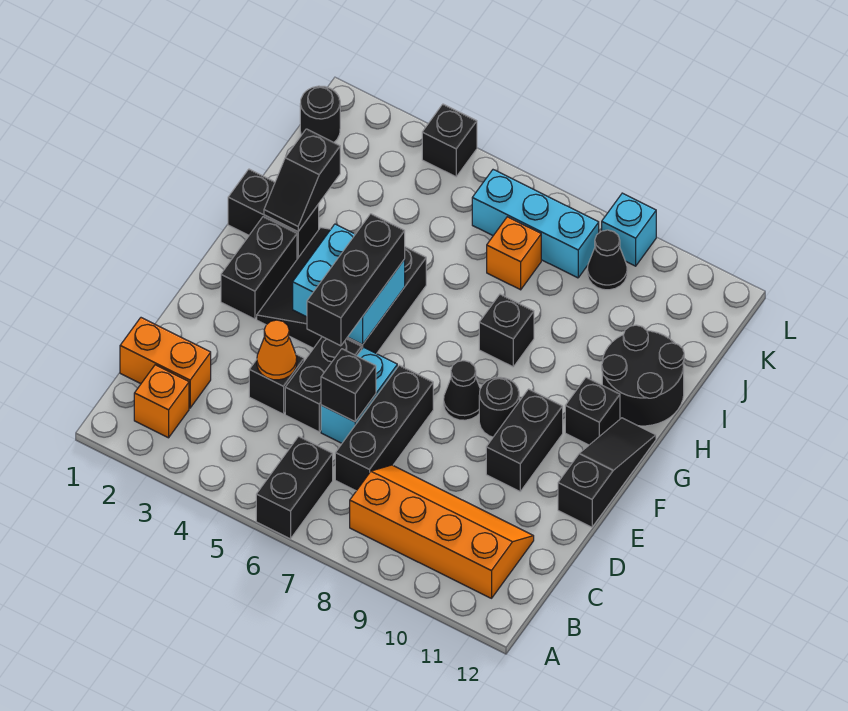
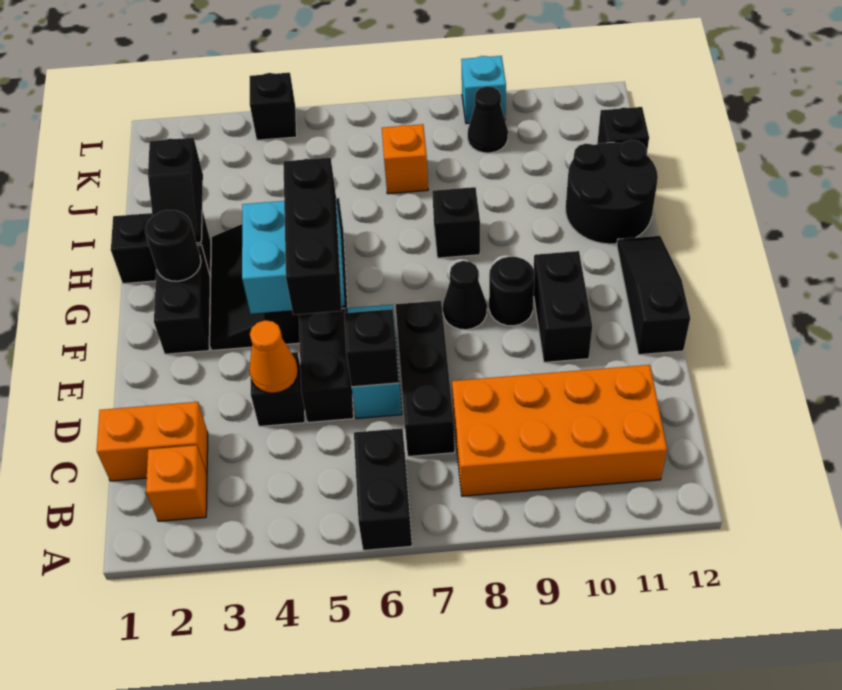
orange slope B8:C11 level 1 top B -> orange brick B8:C11 level 1
black brick G11 level 1 -> black brick J12 level 1
black round brick K1 level 1 -> black round brick G2 level 2
cyan brick K6:K8 level 1 -> none

